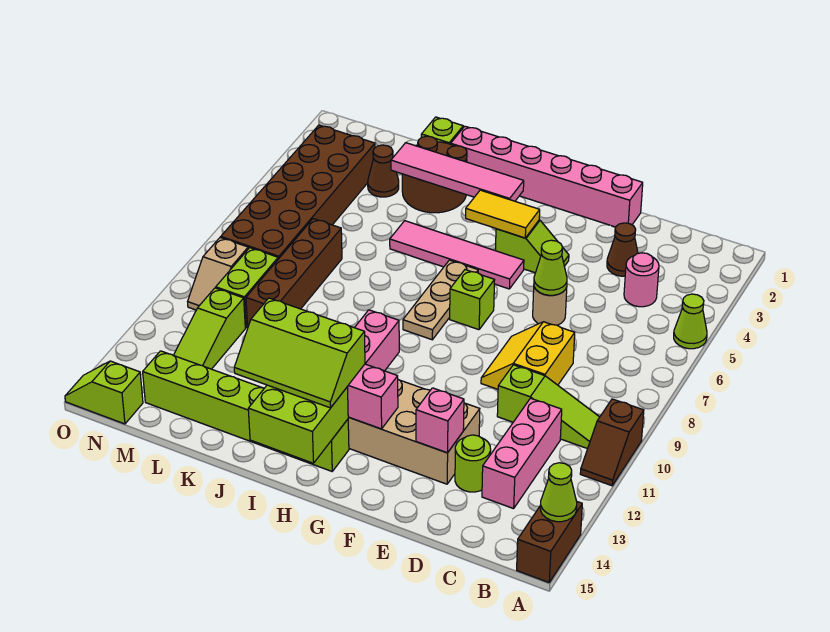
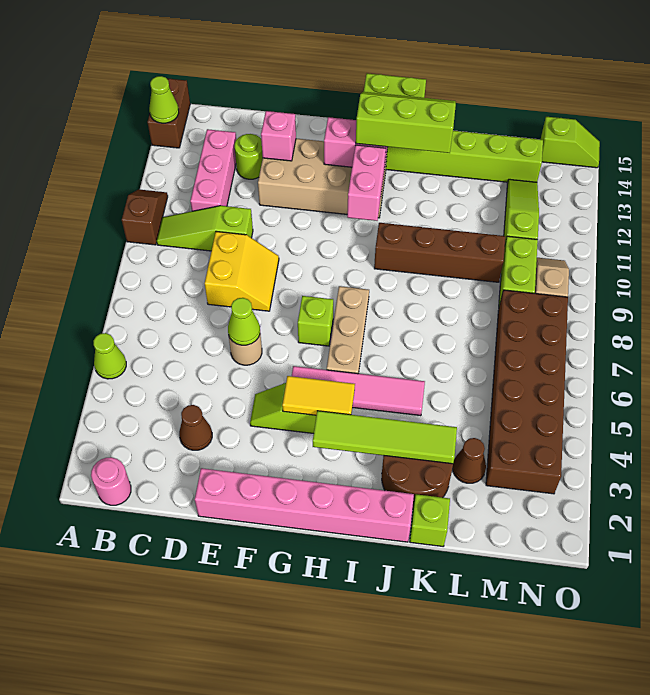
pink round brick C4 level 1 -> pink round brick B1 level 1
pink tile H3:K3 level 2 -> lime tile H3:K3 level 2
brown brick L7:L10 level 1 -> brown brick I10:L10 level 1

